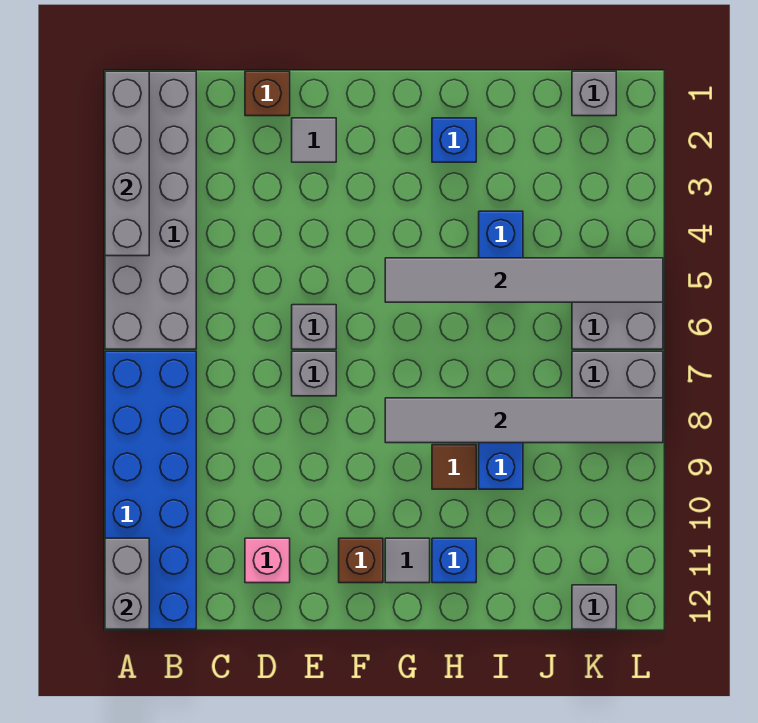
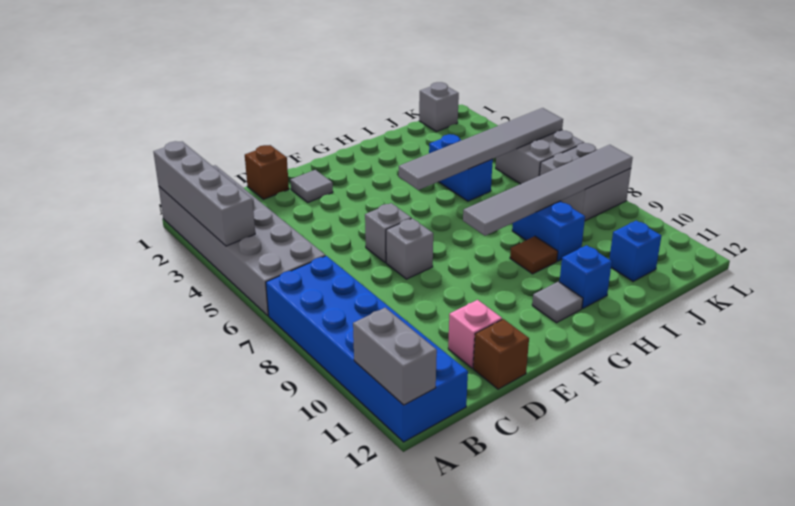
brown brick F11 level 1 -> brown brick D12 level 1
blue brick H2 level 1 -> blue brick J11 level 1
grey brick K12 level 1 -> none

